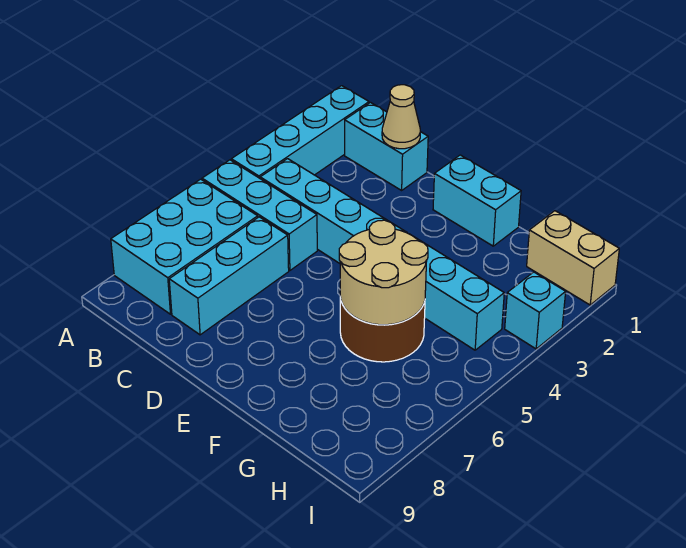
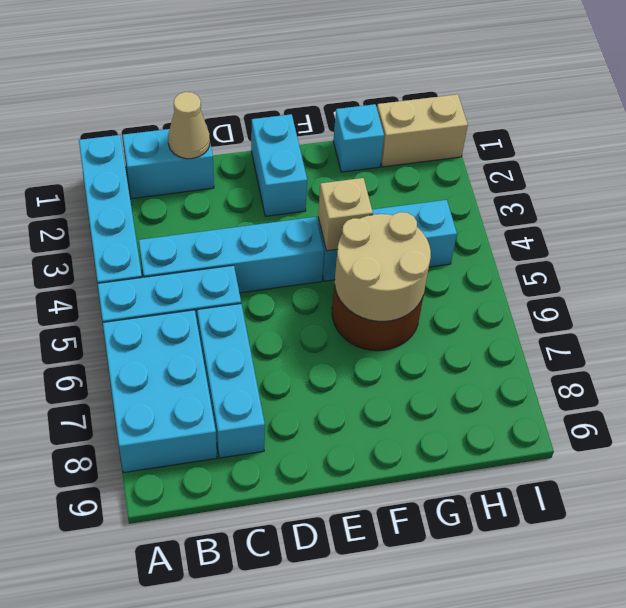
cyan brick E1:F1 level 1 -> cyan brick E1:E2 level 1
none -> tan brick F4 level 2
cyan brick I3 level 1 -> cyan brick G1 level 1

